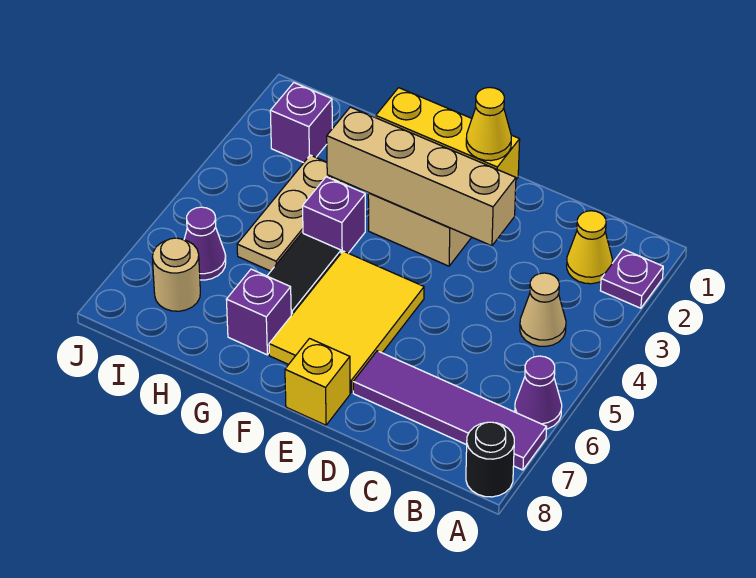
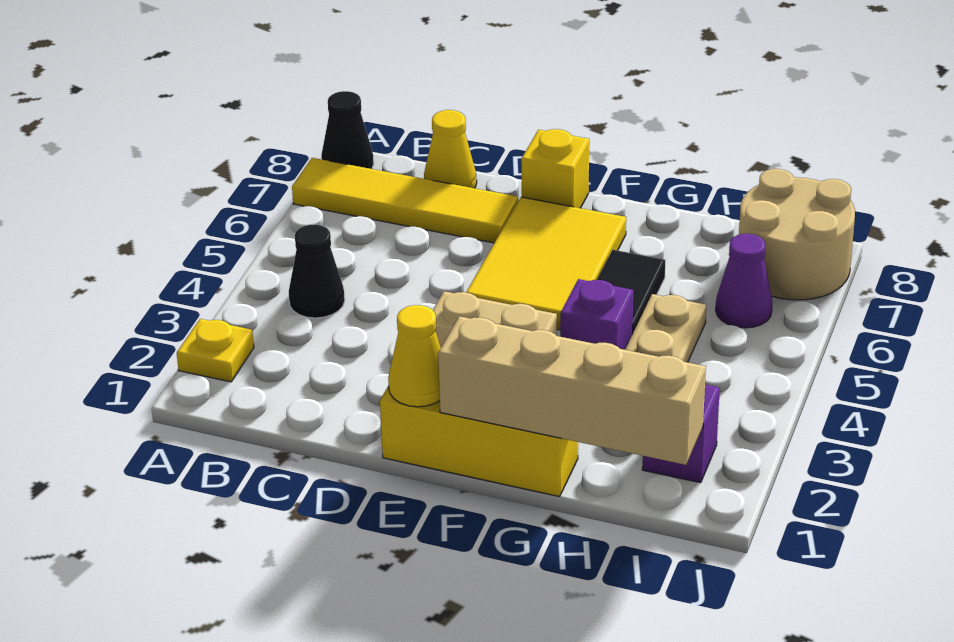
purple plate A2 level 1 -> yellow plate A2 level 1
purple cone A6 level 1 -> none
purple tile A7:D7 level 1 -> yellow tile A7:D7 level 1
black round brick A8 level 1 -> black cone A8 level 1
yellow cone B2 level 1 -> yellow cone C8 level 1
tan cone B4 level 1 -> black cone B4 level 1
tan brick D3:G3 level 2 -> tan brick F1:I1 level 2
purple brick G7 level 1 -> none
tan round brick I7 level 1 -> tan round brick I7:J8 level 1

